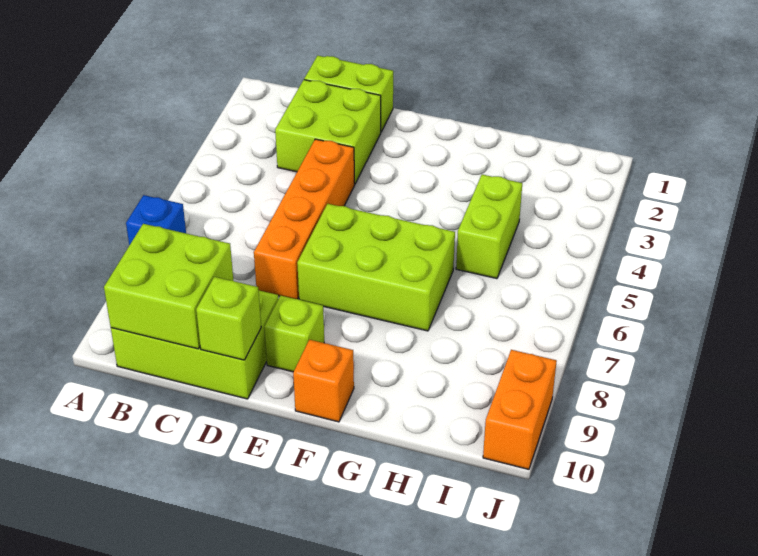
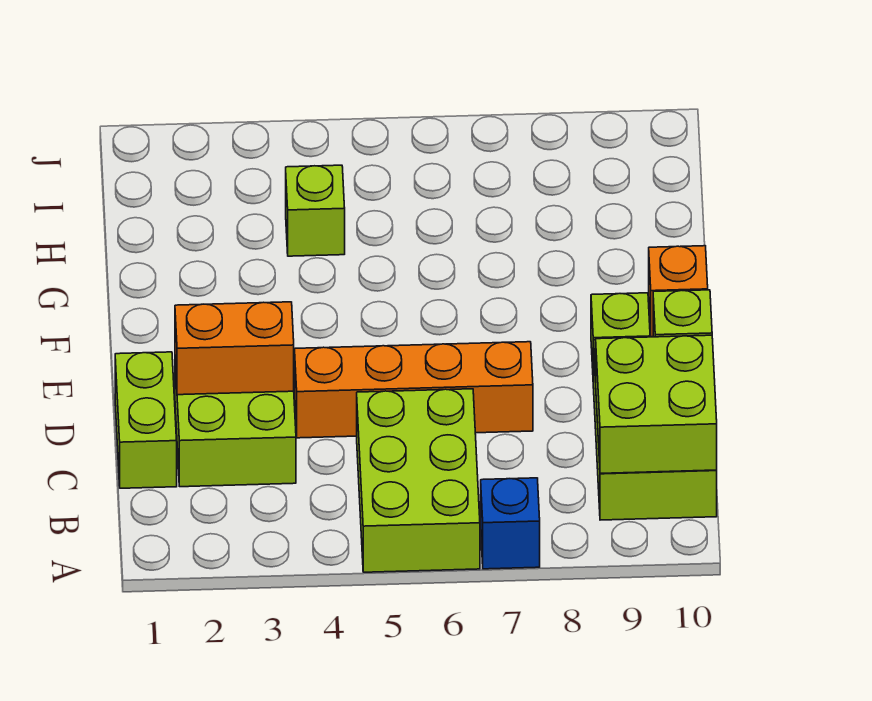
lime brick E6:G7 level 1 -> lime brick A5:C6 level 1
lime brick H4:H5 level 1 -> lime brick H4 level 1
orange brick J9:J10 level 1 -> orange brick D2:D3 level 2

